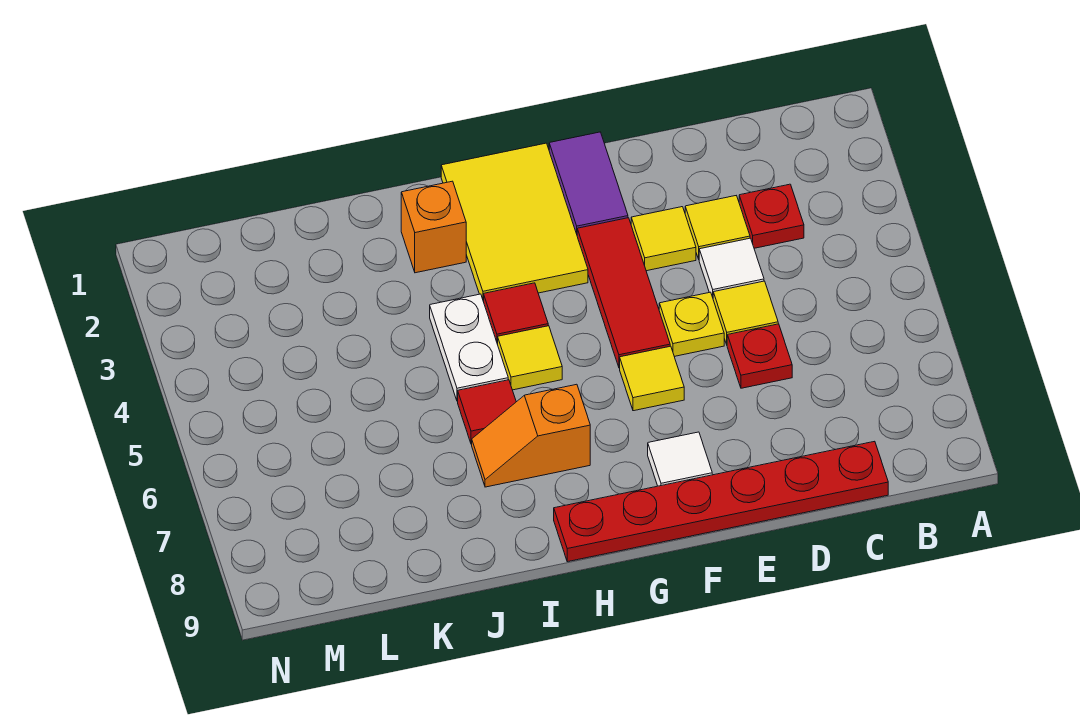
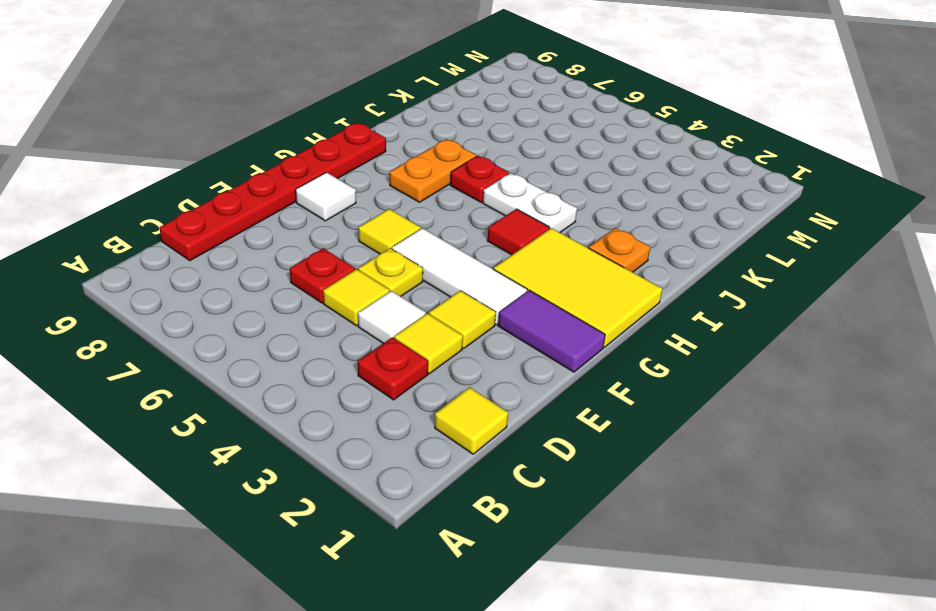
red tile F3:F5 level 1 -> white tile F3:F5 level 1
yellow tile H5 level 1 -> yellow tile C1 level 1
orange slope H7:I7 level 1 top H -> orange plate H7:I7 level 1
orange brick I2 level 1 -> orange plate I2 level 1
red tile I6 level 1 -> red plate I6 level 1

